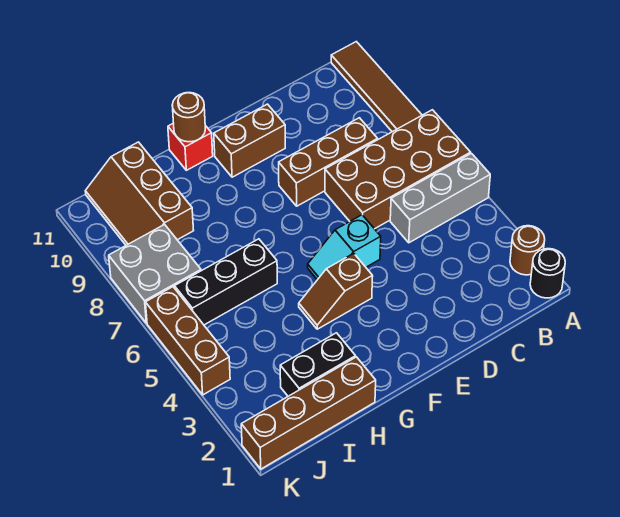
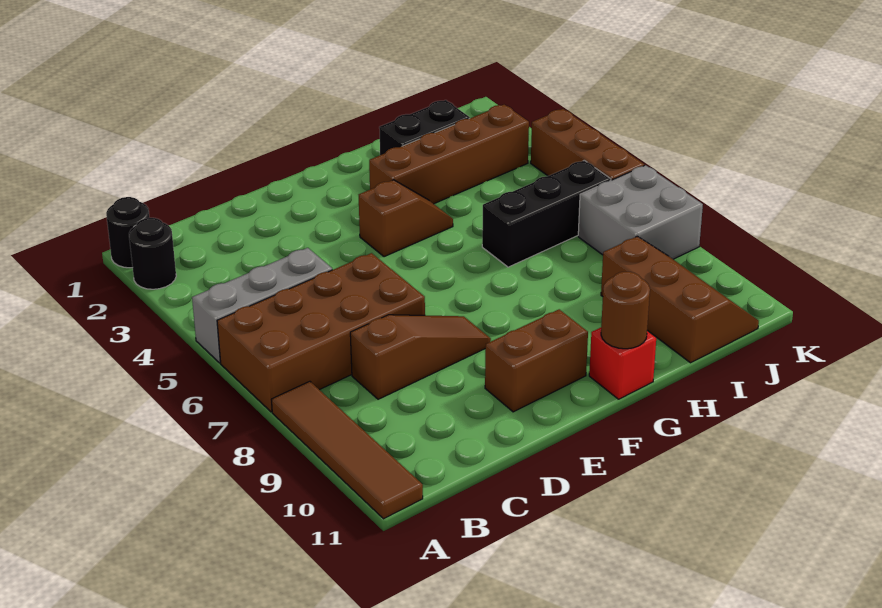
brown round brick A2 level 1 -> black round brick A2 level 1
brown brick C8:E8 level 1 -> brown slope C8:E8 level 1 top C
cyan slope E5:F5 level 1 top E -> none
brown brick H1:K1 level 1 -> brown brick G3:J3 level 1

